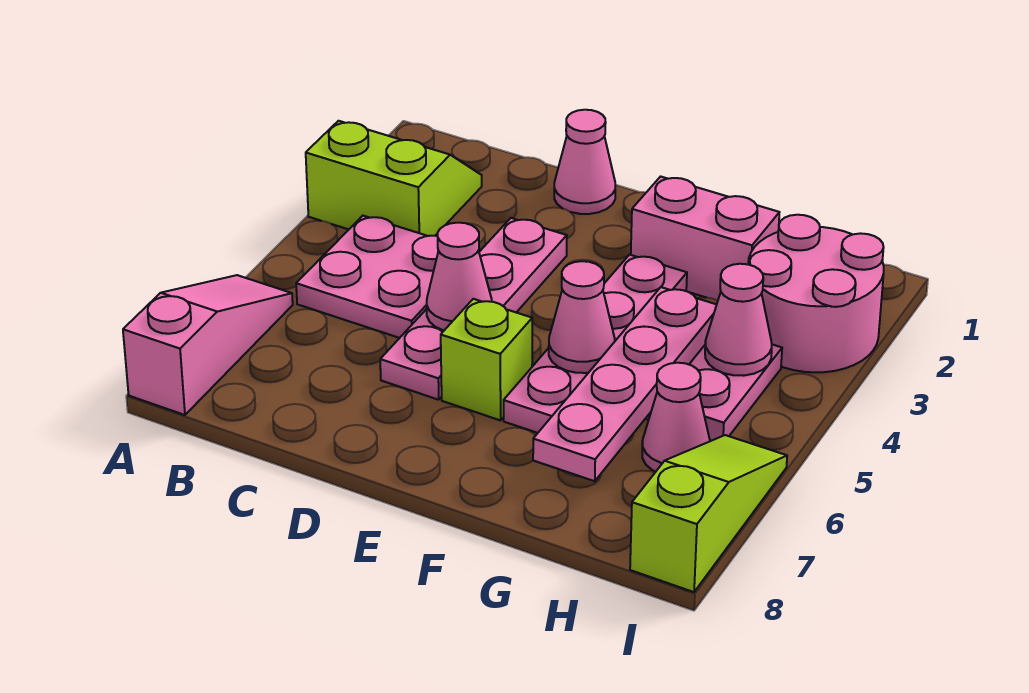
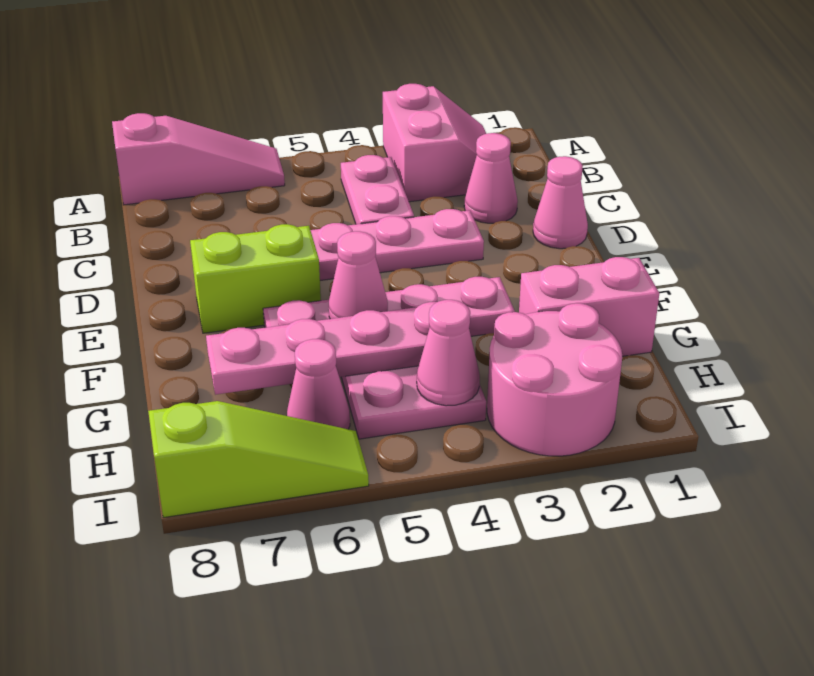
lime slope A2:B3 level 1 top 3 -> pink slope A2:B3 level 1 top 3
pink plate B4:C5 level 1 -> pink plate B4:C4 level 1
pink cone D5 level 2 -> pink cone C2 level 1
lime brick E6 level 1 -> lime brick E6:E7 level 1
pink brick F2:G2 level 1 -> pink brick G1:G2 level 1

